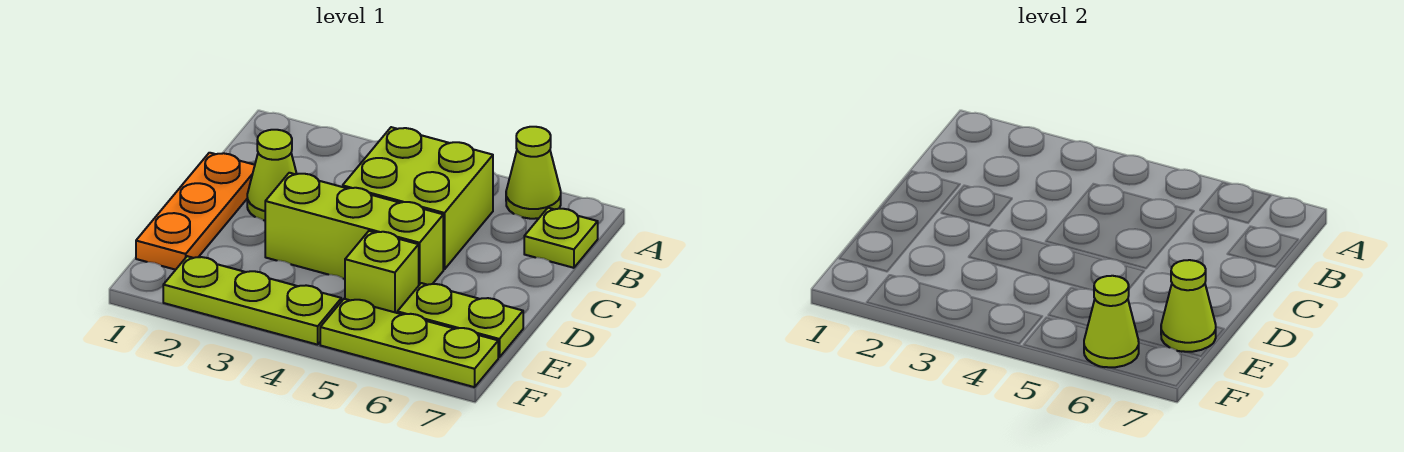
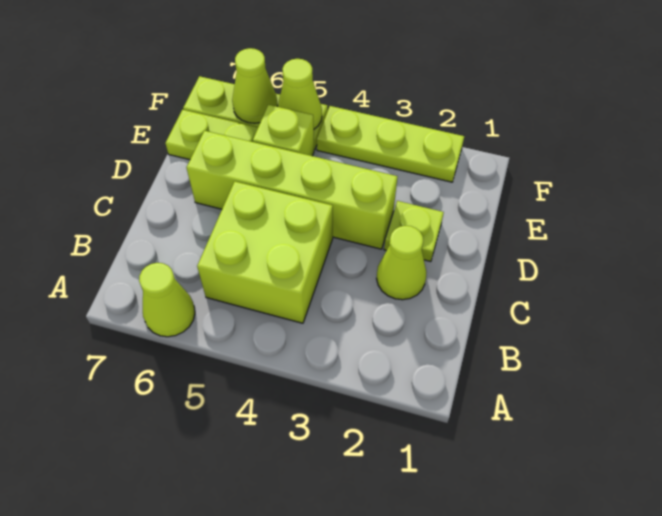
lime plate B7 level 1 -> lime plate D2 level 1
orange plate C1:E1 level 1 -> none
lime brick D3:D5 level 1 -> lime brick D3:D6 level 1
lime cone E7 level 2 -> lime cone F5 level 2

